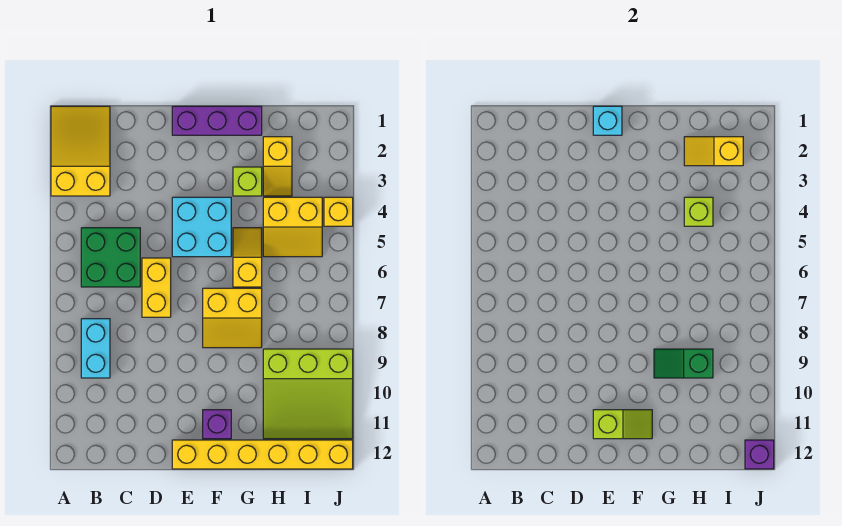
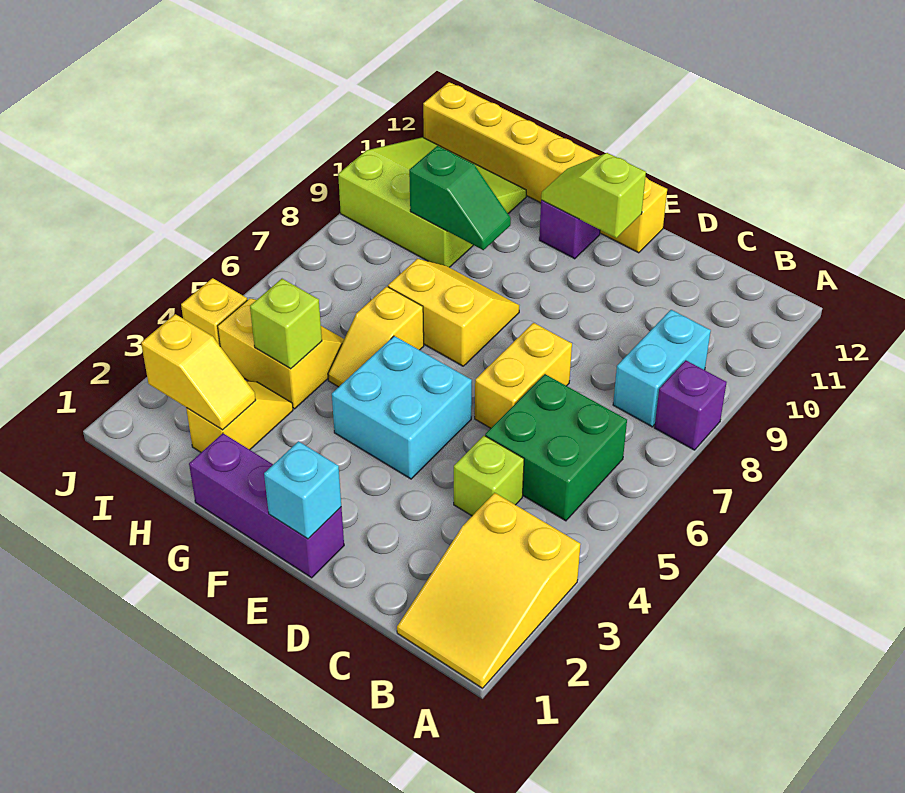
lime brick G3 level 1 -> lime brick C4 level 1
purple brick J12 level 2 -> purple brick A8 level 1

